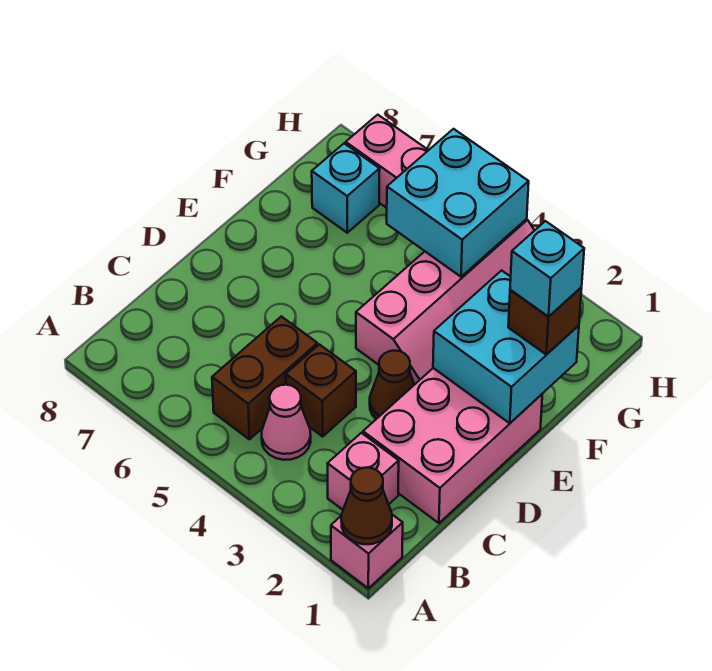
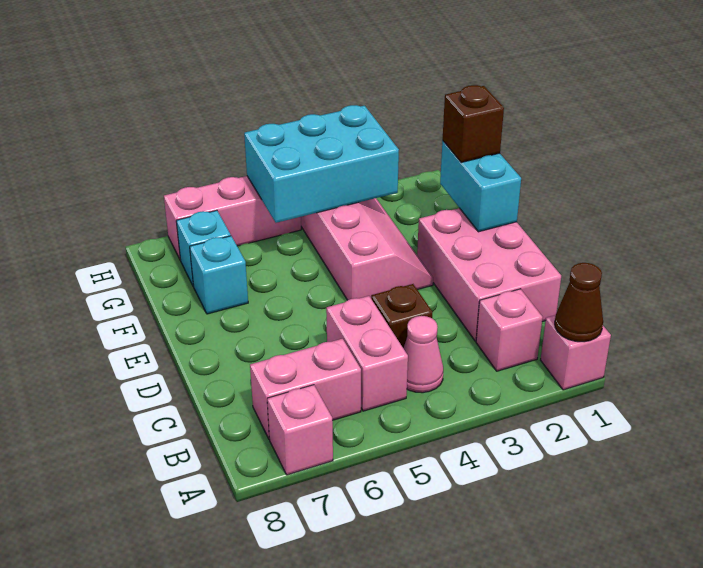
none -> pink brick A7 level 1
brown brick B5:C5 level 1 -> pink brick B5:C5 level 1
none -> pink brick B6:B7 level 1
brown cone D3 level 1 -> none
cyan brick E1:F2 level 2 -> cyan brick E1:F1 level 2
cyan brick F1 level 4 -> cyan brick F7 level 1
cyan brick G4:H5 level 2 -> cyan brick G3:H5 level 2

